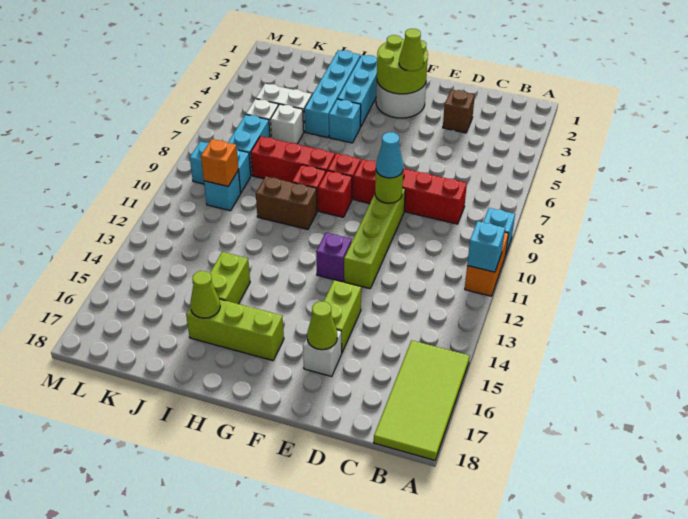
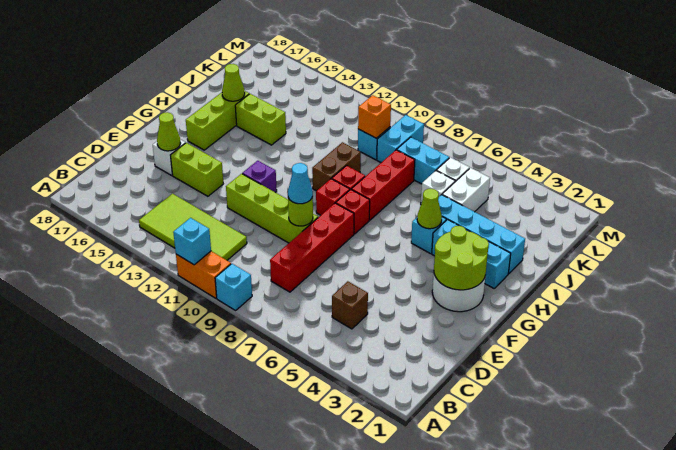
lime tile A15:B18 level 1 -> lime tile B11:C14 level 1
brown brick D3 level 1 -> brown brick C5 level 1
lime cone F3 level 3 -> lime cone H5 level 2

